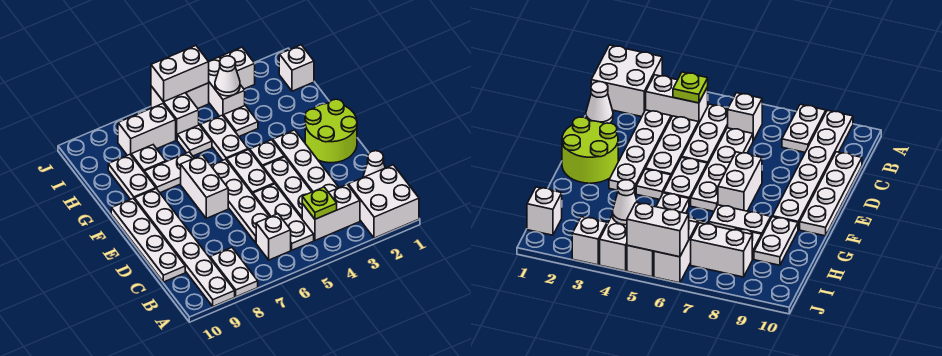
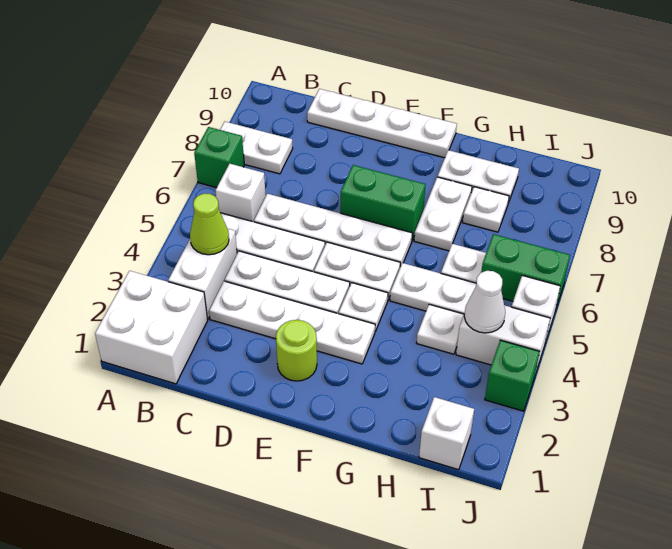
none -> green brick A7 level 1
white plate A9:F9 level 1 -> none
lime plate B4 level 2 -> lime cone B4 level 2
white cone C1 level 1 -> none
lime round brick E1:F2 level 1 -> lime round brick E2 level 1
white brick E7:F7 level 1 -> green brick E7:F7 level 1
white brick I6:J6 level 1 -> green brick I6:J6 level 1
white brick I7:I8 level 1 -> none
white brick J3 level 1 -> green brick J3 level 1
white brick J5:J6 level 2 -> none

